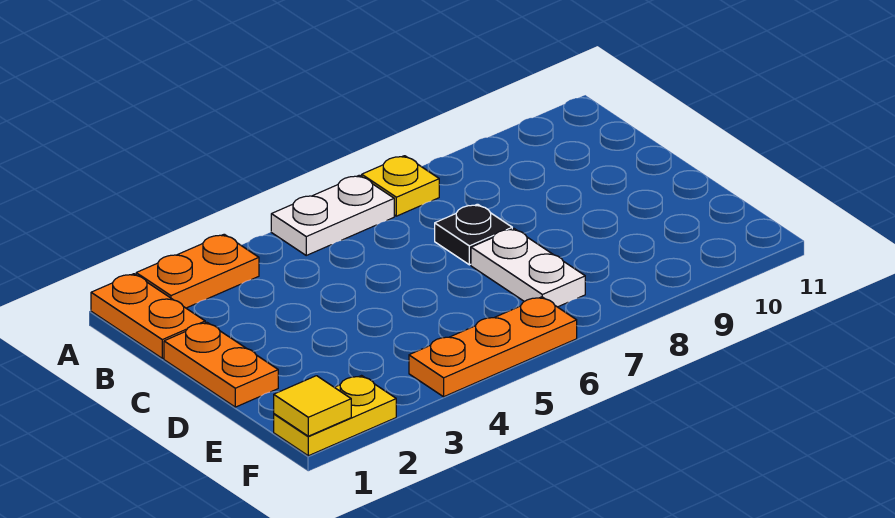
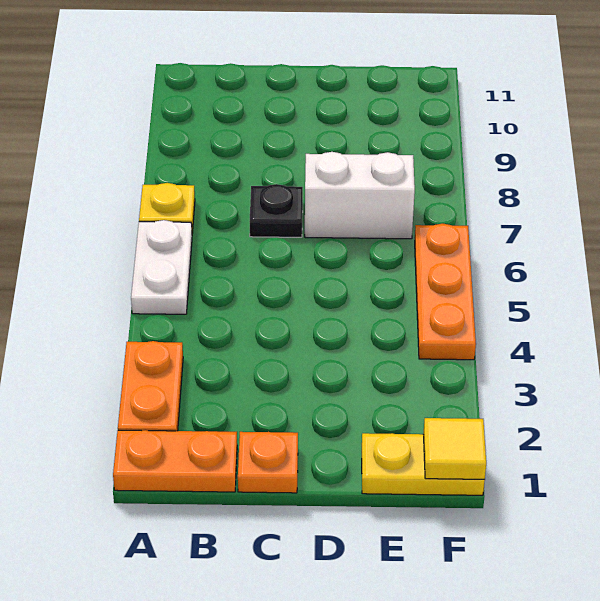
orange plate C1:D1 level 1 -> orange plate C1 level 1
white plate D7:E7 level 1 -> white brick D7:E7 level 1
yellow plate F1:F2 level 1 -> yellow plate E1:F1 level 1

